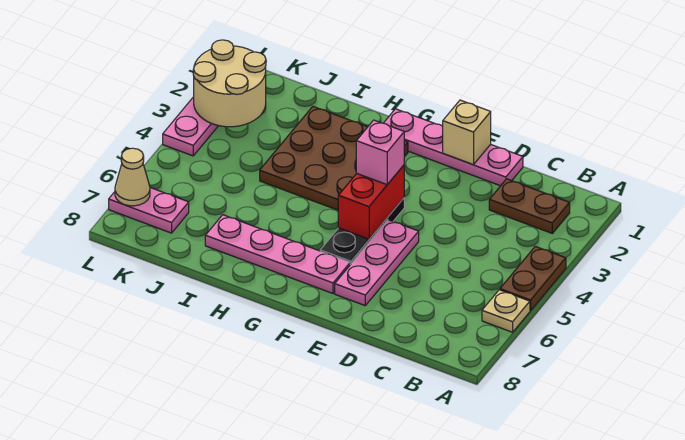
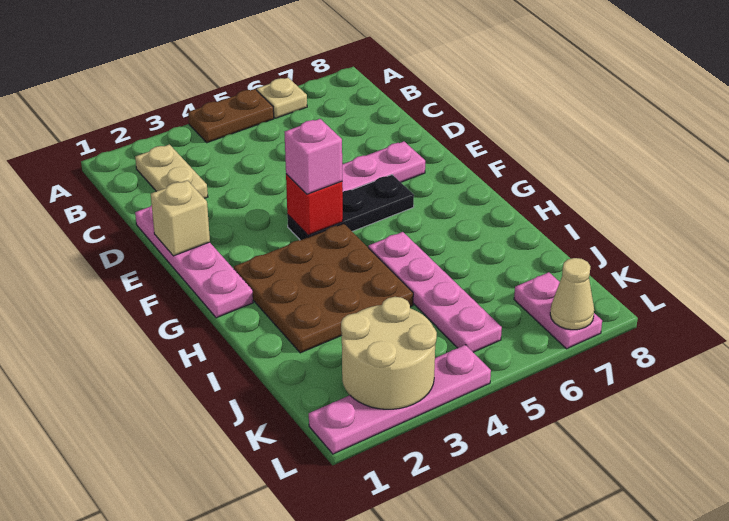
brown plate B2:C2 level 1 -> tan plate B2:C2 level 1
red brick F4:F5 level 2 -> red brick F4 level 2
pink plate F7:I7 level 1 -> pink plate H5:K5 level 1

